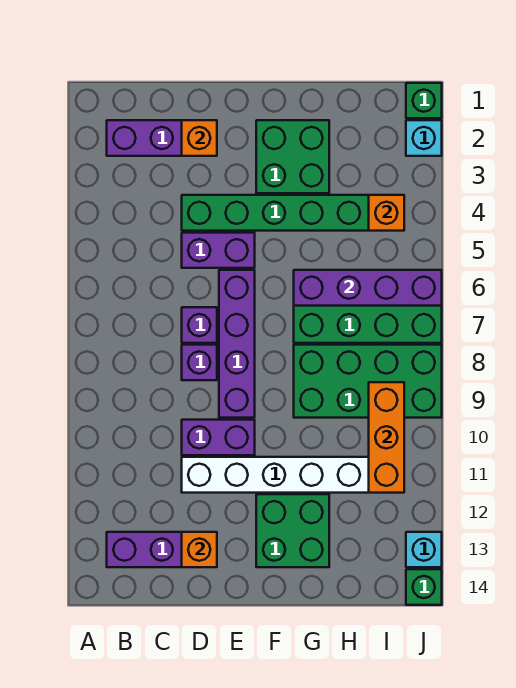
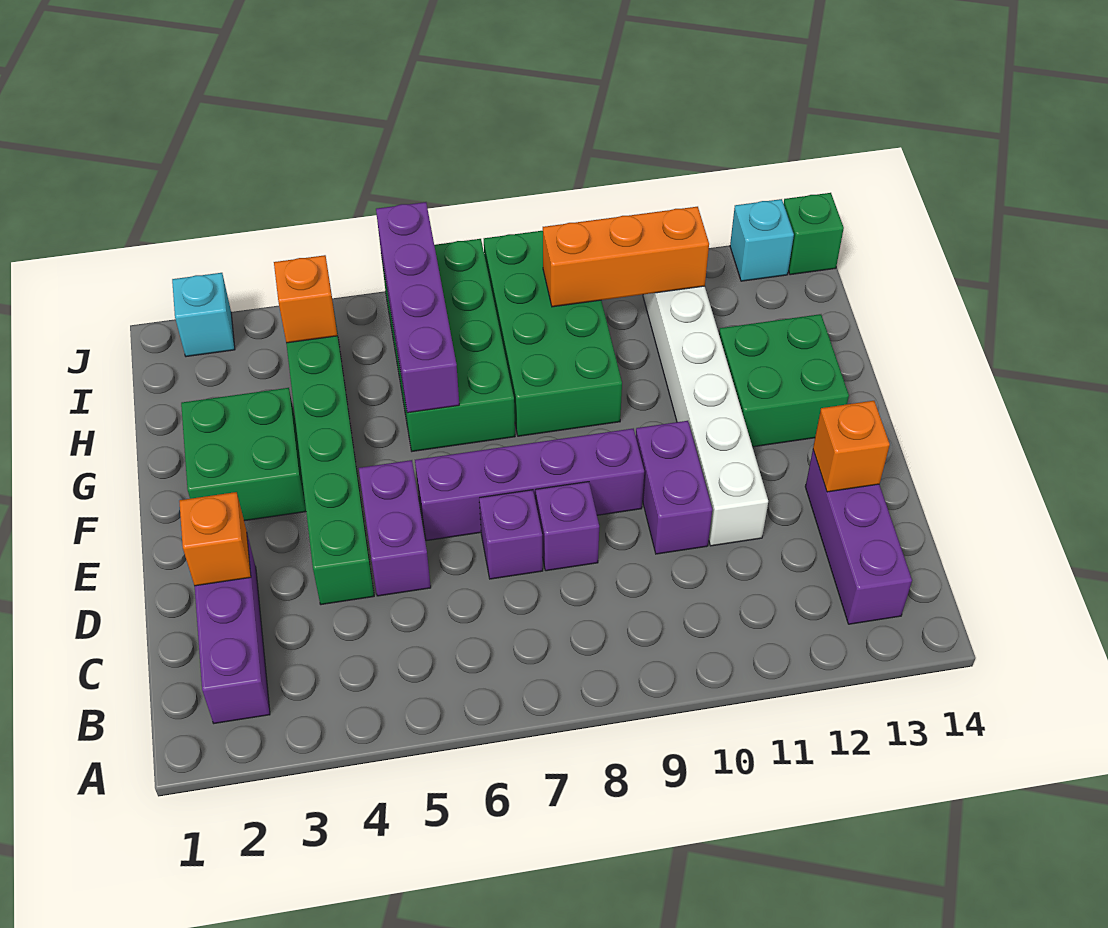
green brick J1 level 1 -> none

